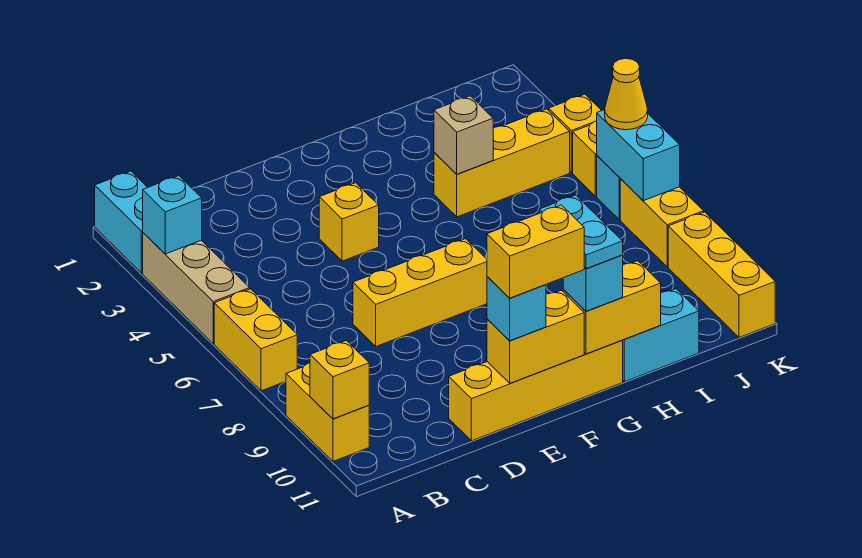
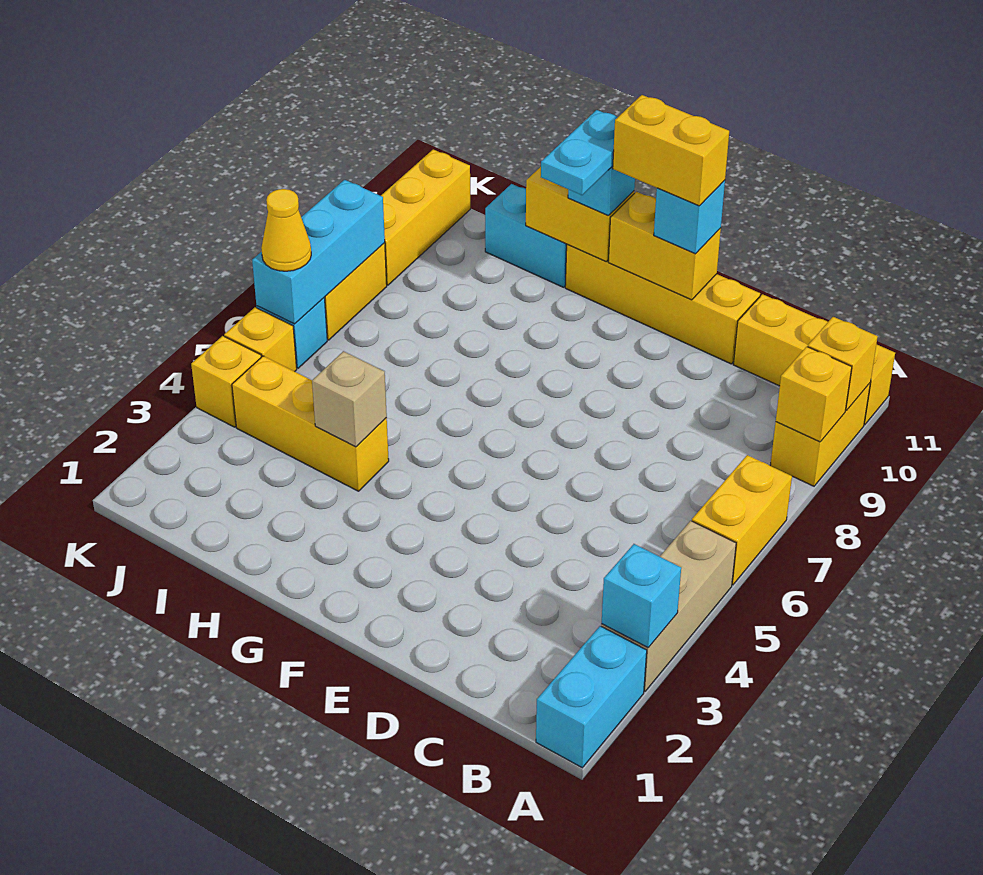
yellow brick D7:F7 level 1 -> yellow brick A11:C11 level 1
yellow brick E4 level 1 -> yellow brick A9 level 2
cyan brick K6:K7 level 2 -> cyan brick K6:K8 level 2

